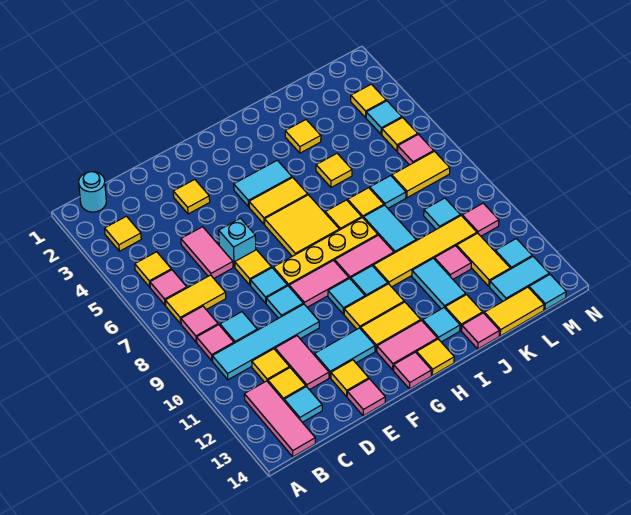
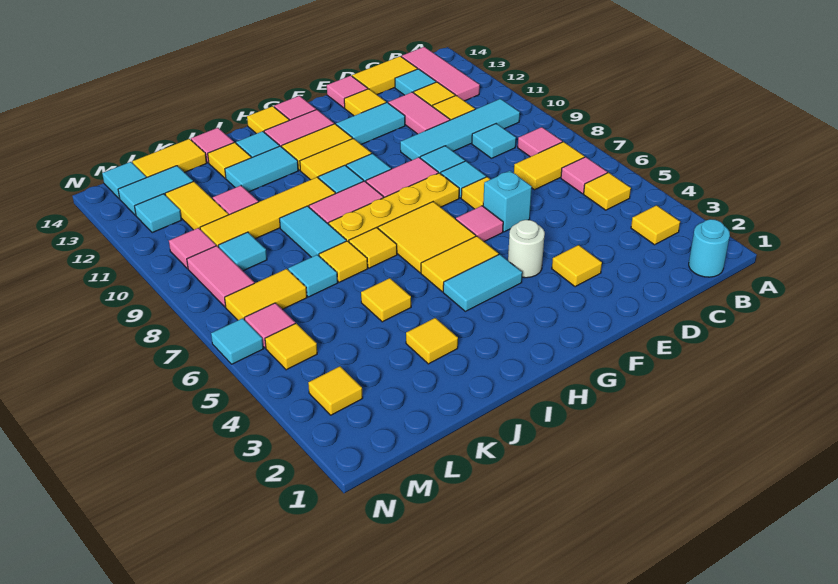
pink tile B9 level 1 -> pink tile F6 level 1
none -> yellow tile C14:D14 level 1
pink tile D5:D6 level 1 -> pink tile M8:M9 level 1
none -> white round brick F4 level 1
cyan tile J11:J12 level 1 -> cyan tile I12:J12 level 1
cyan tile M4 level 1 -> cyan tile N6 level 1

